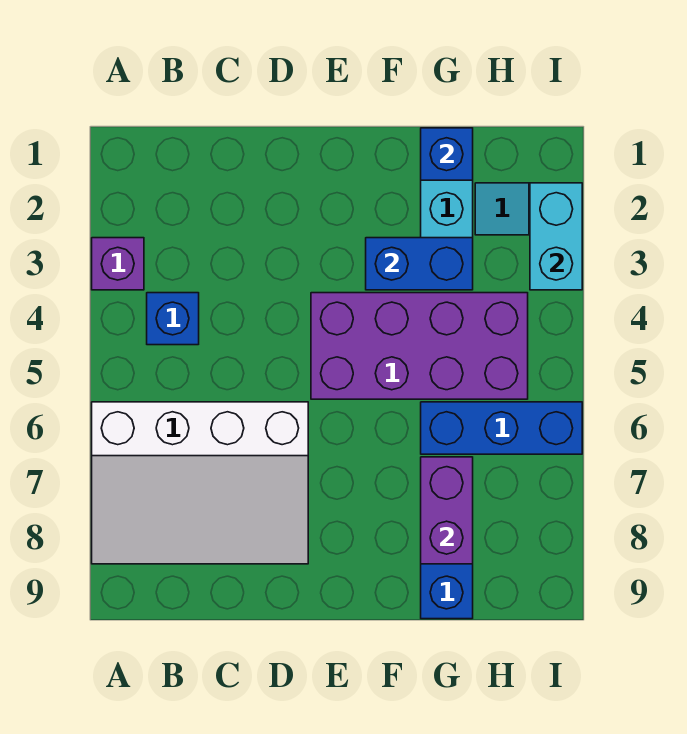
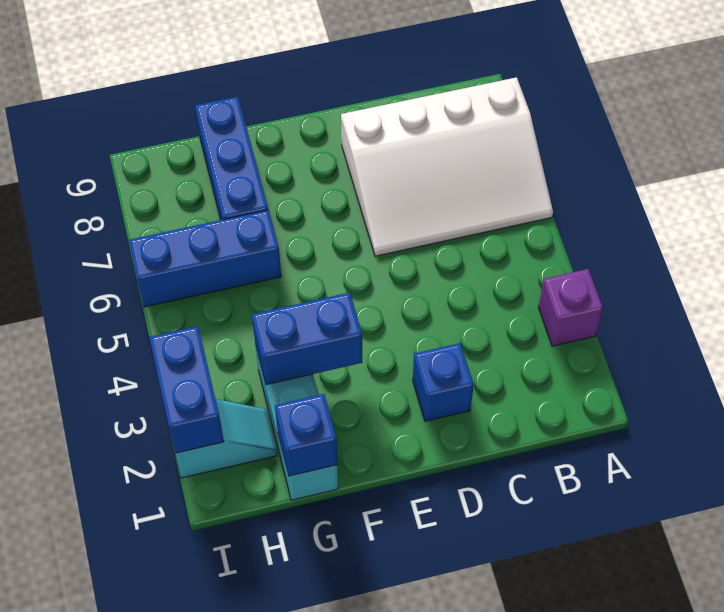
white slope A6:D8 level 1 top 6 -> white slope A6:D8 level 1 top 8
blue brick B4 level 1 -> blue brick D2 level 1
purple brick E4:H5 level 1 -> none
purple brick G7:G8 level 2 -> none
cyan brick I2:I3 level 2 -> blue brick I2:I3 level 2

